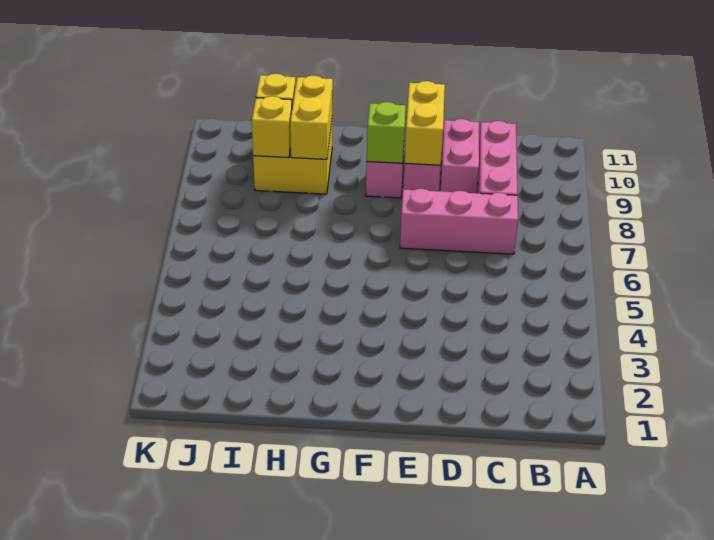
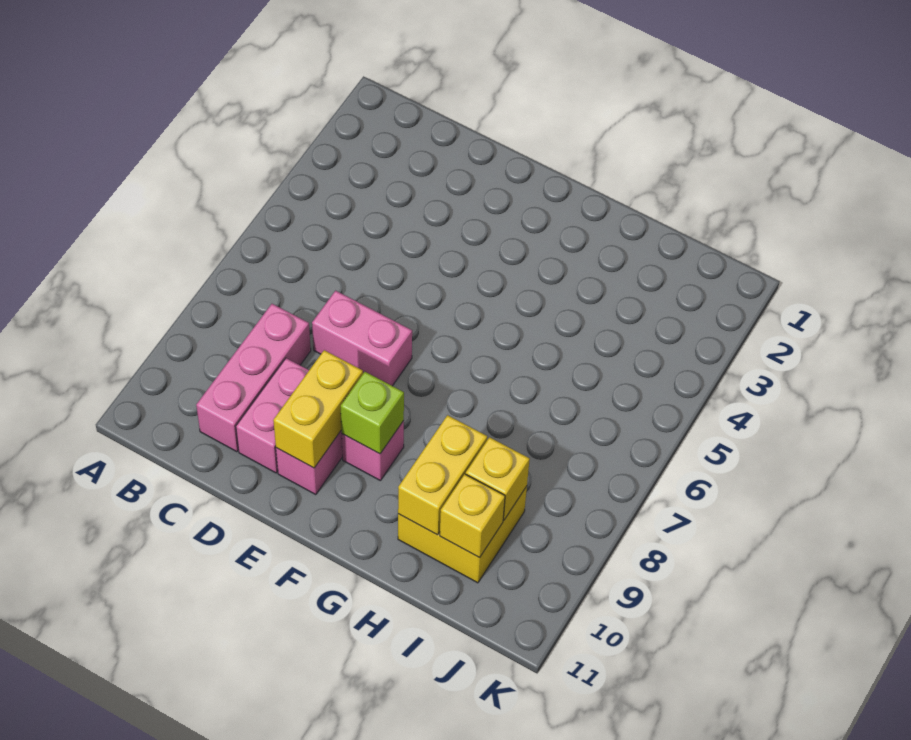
pink brick C7:E7 level 1 -> pink brick D7:E7 level 1

